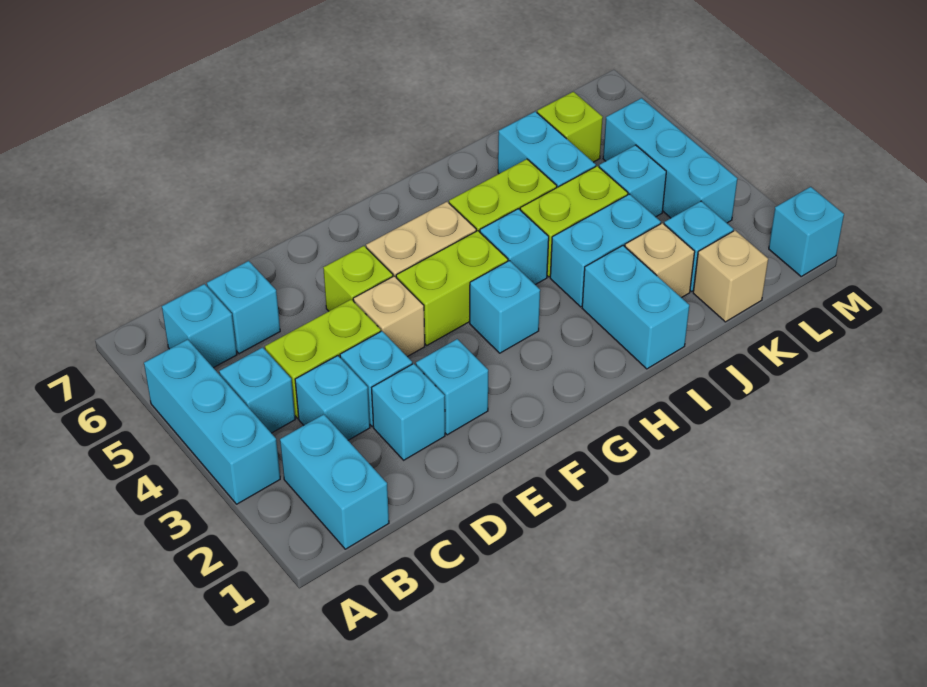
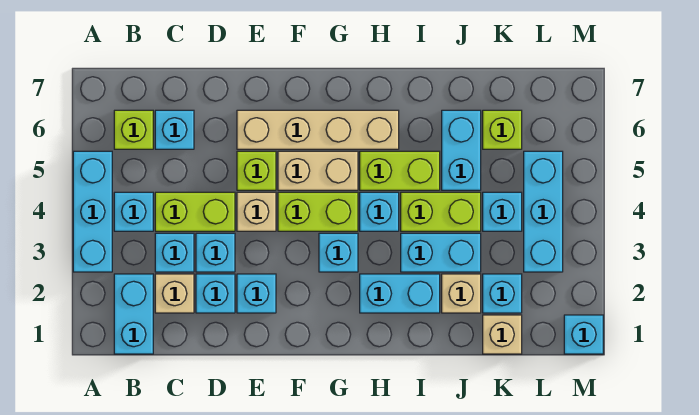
cyan brick B6 level 1 -> lime brick B6 level 1
none -> tan brick C2 level 1
none -> tan brick E6:H6 level 1
cyan brick I1:I2 level 1 -> cyan brick H2:I2 level 1

